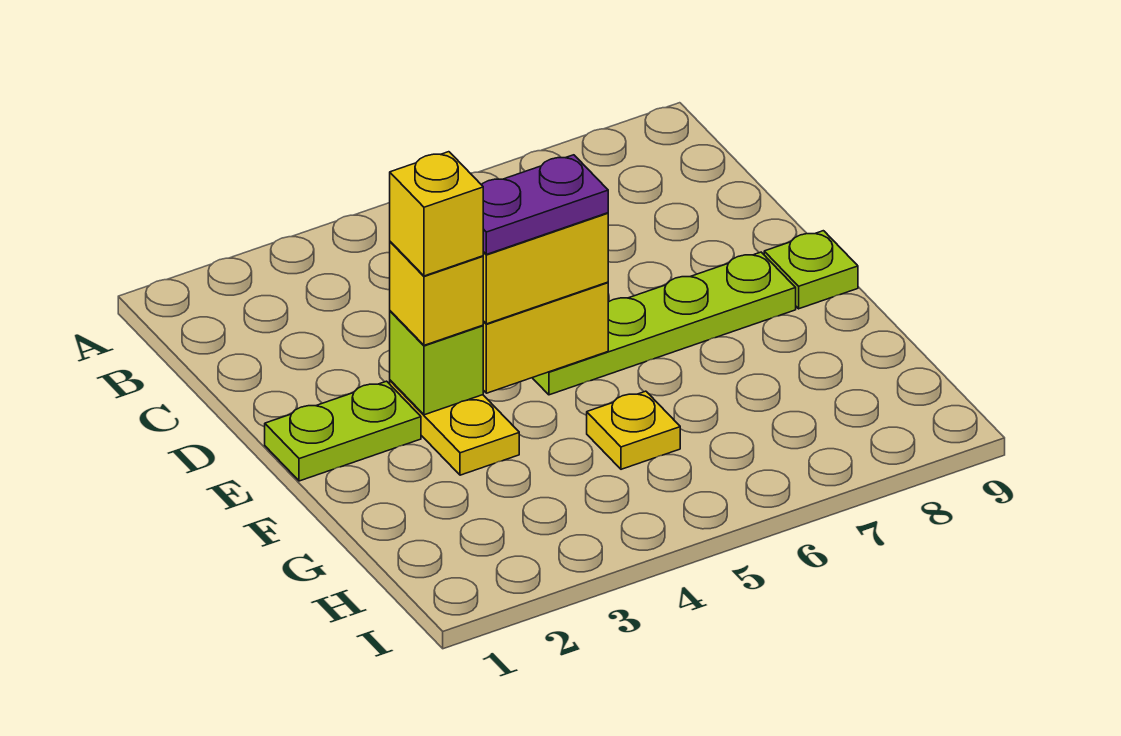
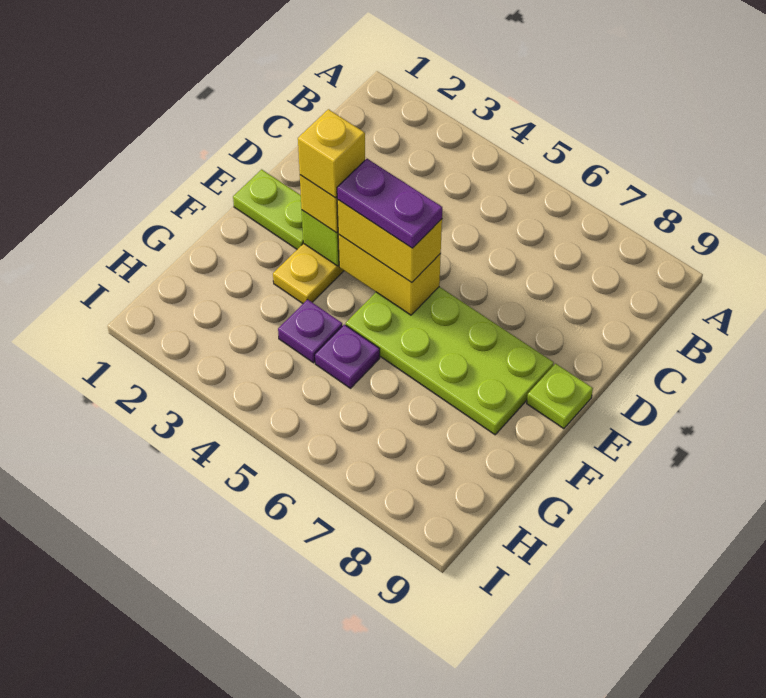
lime plate E5:E8 level 1 -> lime plate E5:F8 level 1
none -> purple plate G4 level 1
yellow plate G5 level 1 -> purple plate G5 level 1

